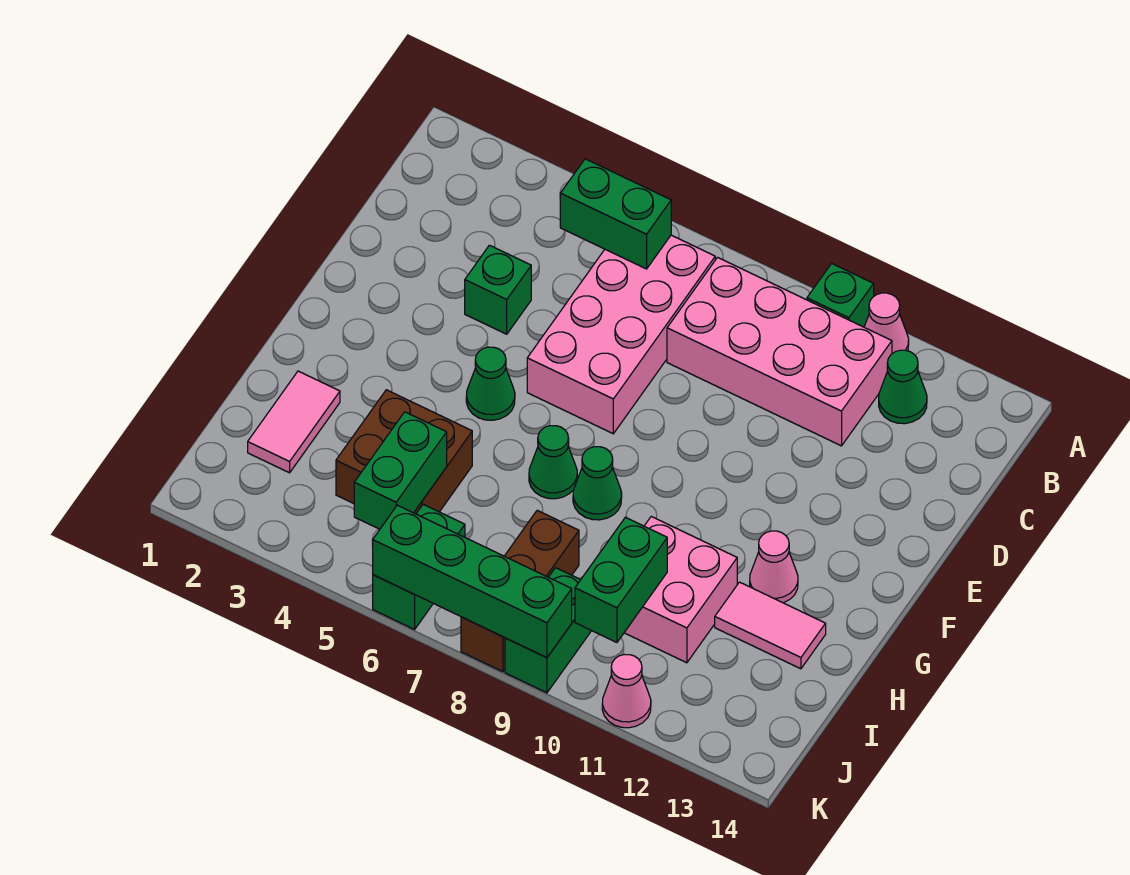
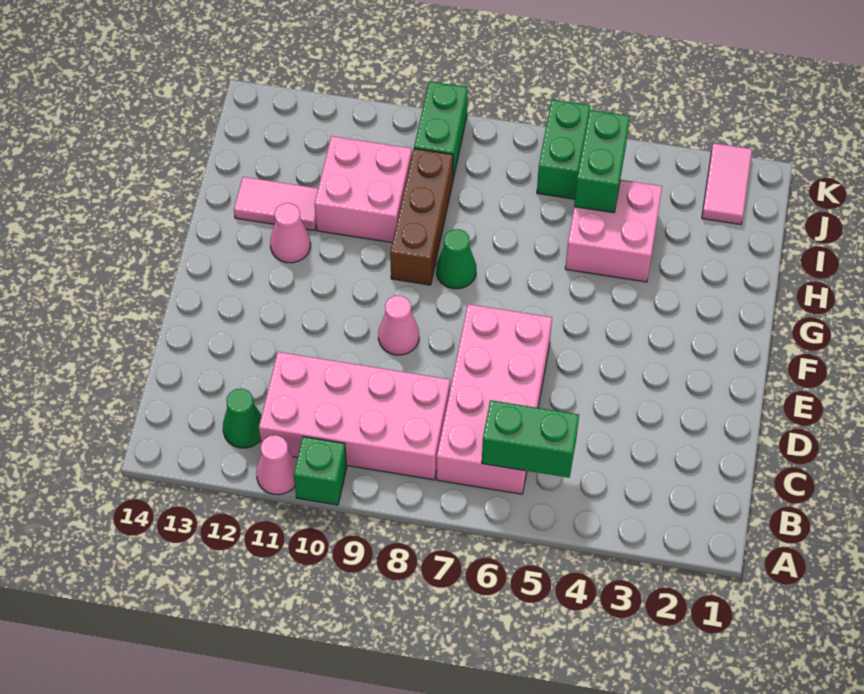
green brick D4 level 1 -> none
green cone F5 level 1 -> none
green cone G7 level 1 -> none
pink tile H2:I2 level 1 -> pink tile J2:K2 level 1
brown brick H4:I5 level 1 -> pink brick H4:I5 level 1
brown brick I8:K8 level 1 -> brown brick G9:I9 level 1
green brick I10:J10 level 2 -> none
green brick K6:K9 level 2 -> none
pink cone K11 level 1 -> pink cone E9 level 1

